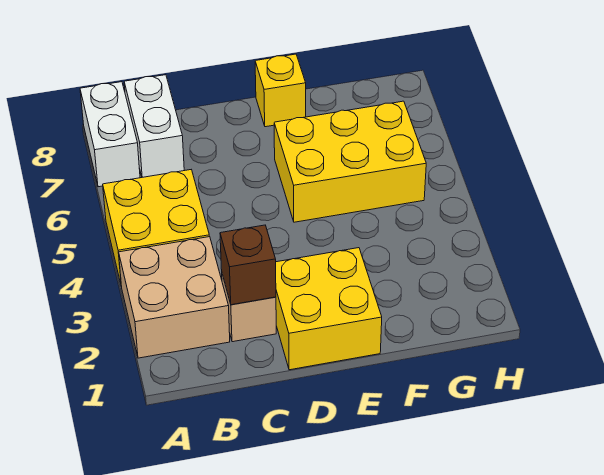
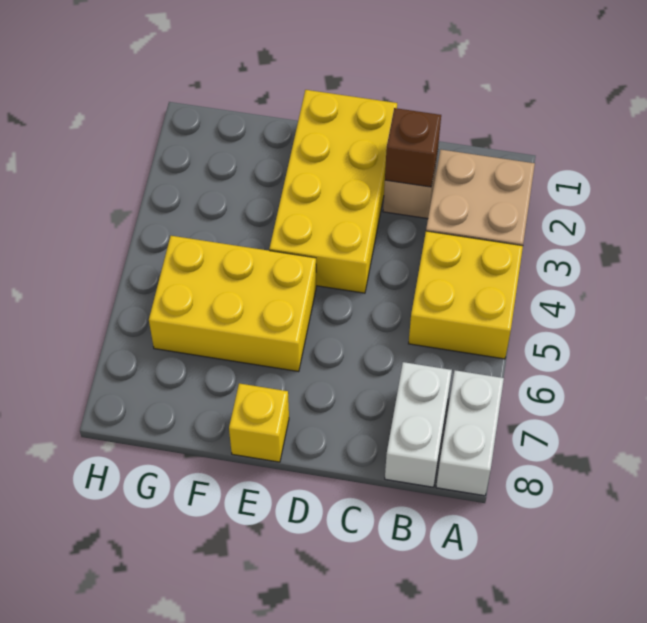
yellow brick D1:E2 level 1 -> yellow brick D1:E4 level 1

